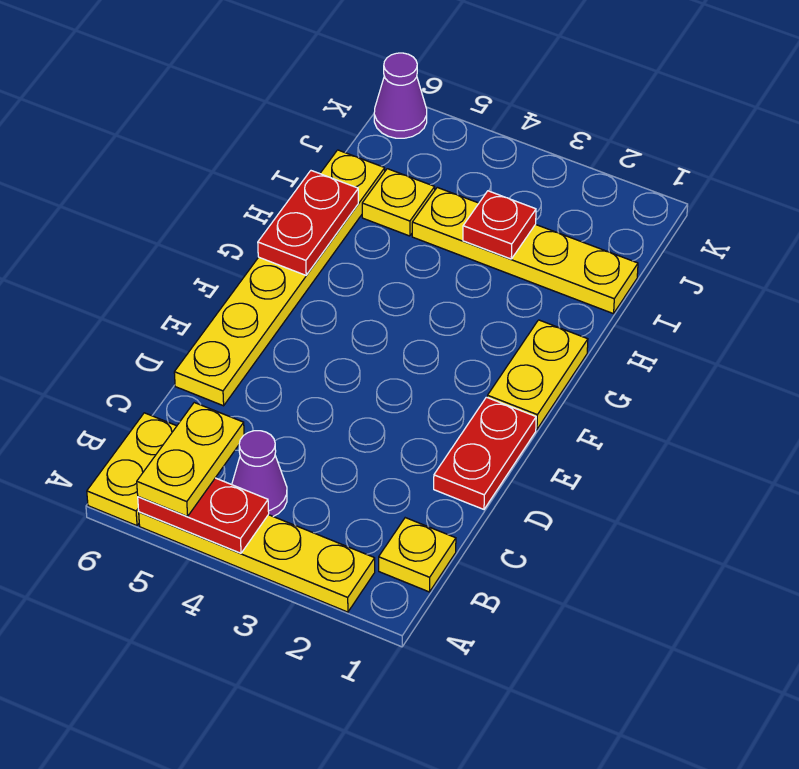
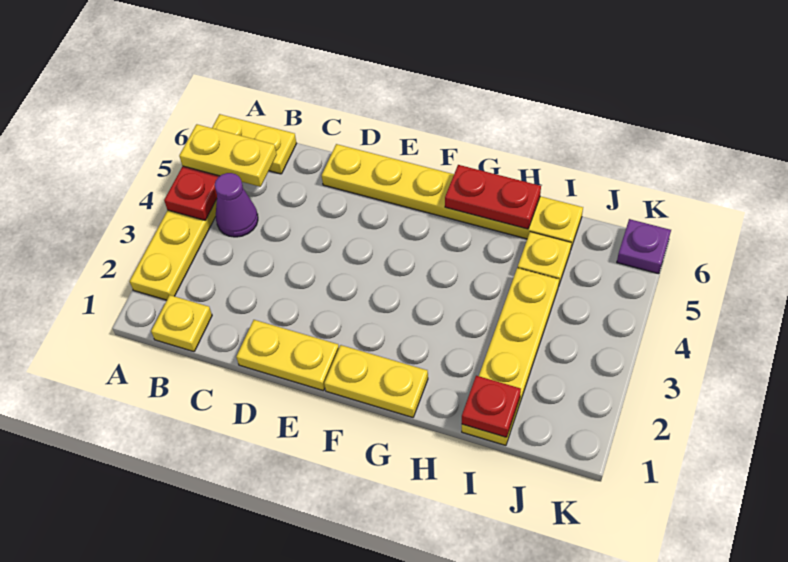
red plate D1:E1 level 1 -> yellow plate D1:E1 level 1
red plate I3 level 2 -> red plate I1 level 2
purple cone K6 level 1 -> purple plate K6 level 1

